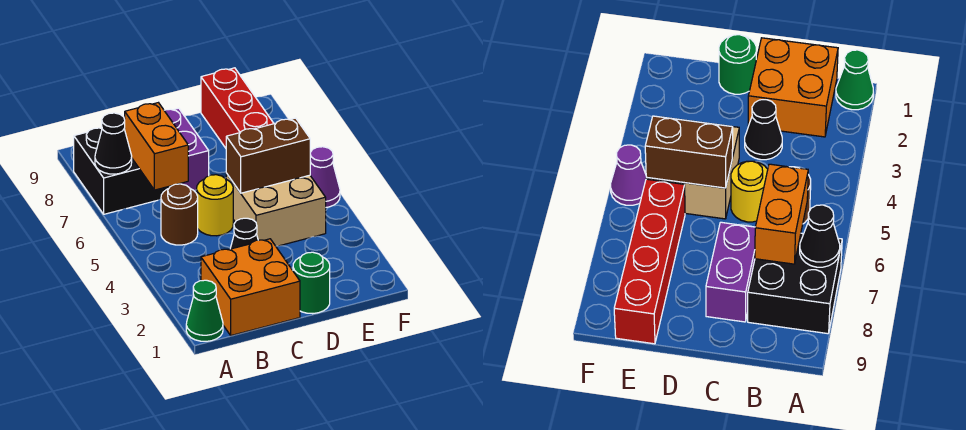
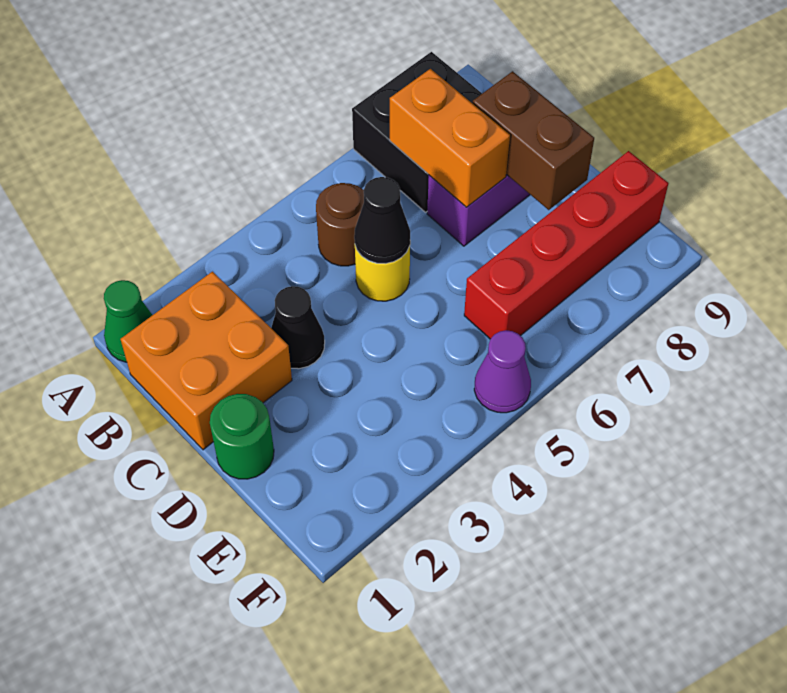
black cone A7 level 2 -> black cone C5 level 2
orange brick B6:B7 level 2 -> orange brick B7:C7 level 2
tan brick D4:E5 level 1 -> none
brown brick D5:E5 level 2 -> brown brick C8:D8 level 2

